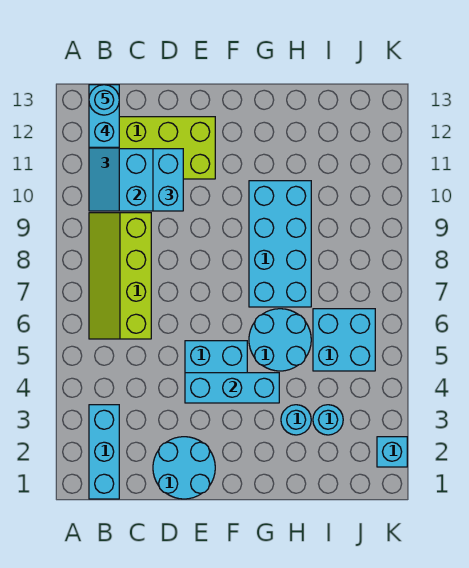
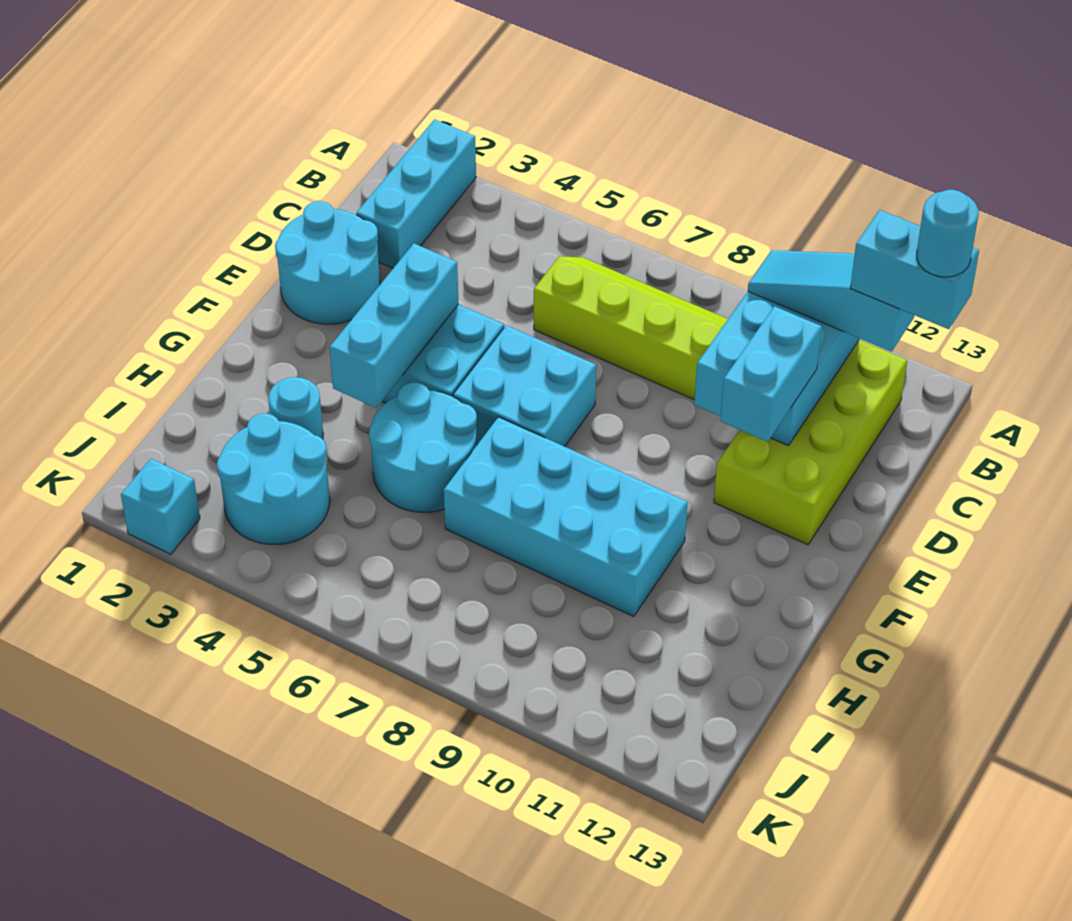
cyan brick B1:B3 level 1 -> cyan brick A2:C2 level 1
cyan brick D10:D11 level 3 -> cyan brick D11:E11 level 3
cyan round brick I3 level 1 -> cyan round brick I3:J4 level 1
cyan brick I5:J6 level 1 -> cyan brick E6:F7 level 1

